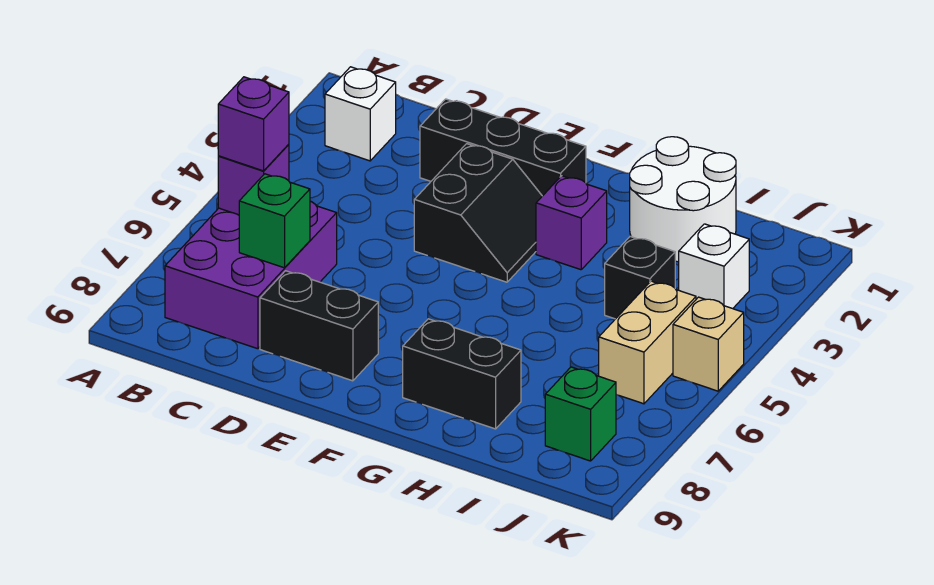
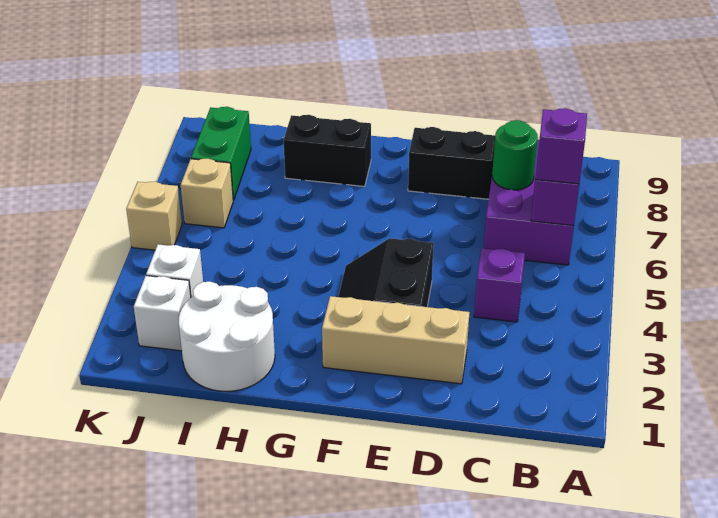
white brick B2 level 1 -> white brick J2 level 1
green brick C7 level 2 -> green round brick C7 level 2
black brick D2:F2 level 1 -> tan brick D2:F2 level 1
purple brick G3 level 1 -> purple brick C4 level 1
black brick I4 level 1 -> none
tan brick J5:J6 level 1 -> tan brick J6 level 1
green brick J8 level 1 -> green brick J7:J8 level 1

